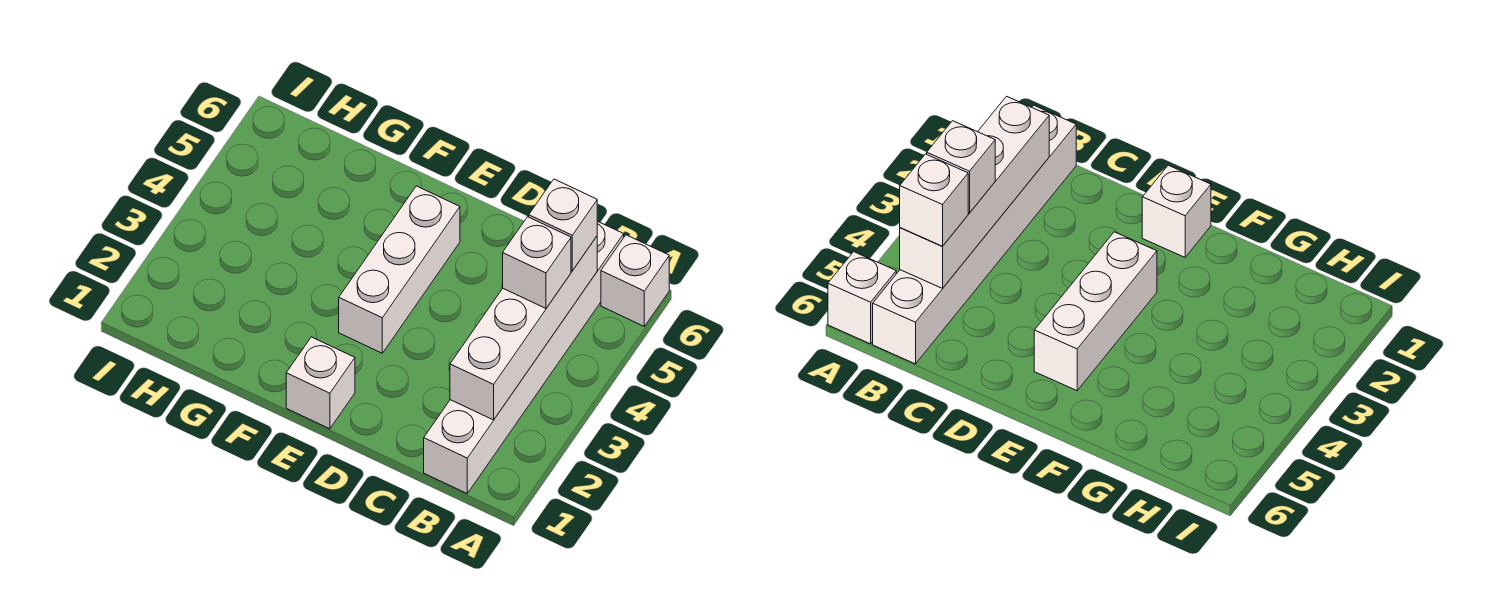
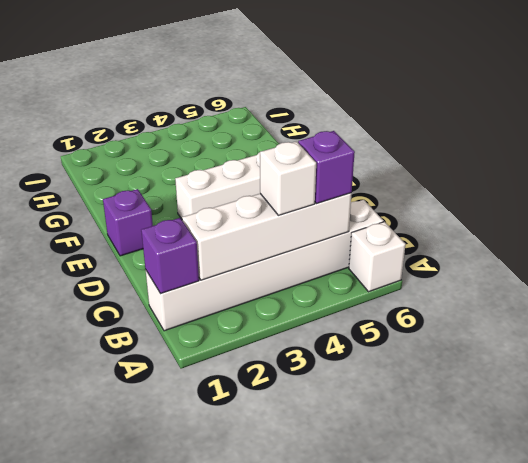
none -> purple brick B1 level 2
white brick B5 level 3 -> purple brick B5 level 3
white brick E1 level 1 -> purple brick E1 level 1

